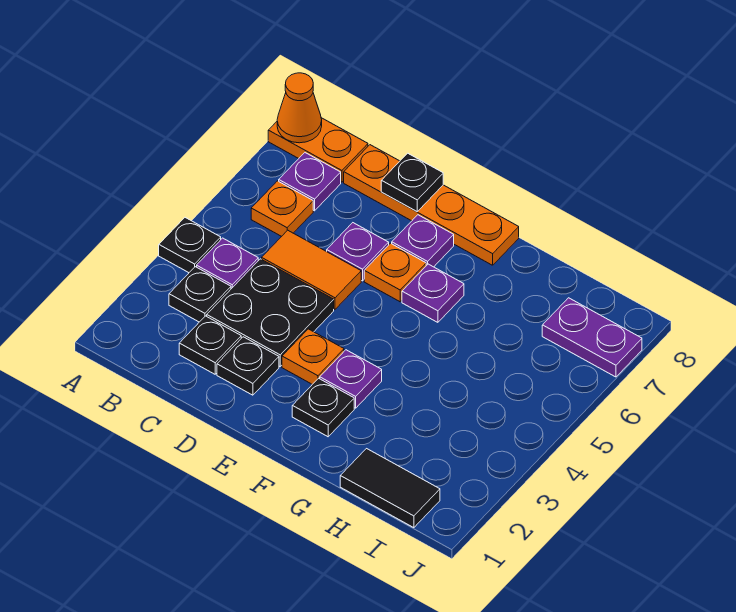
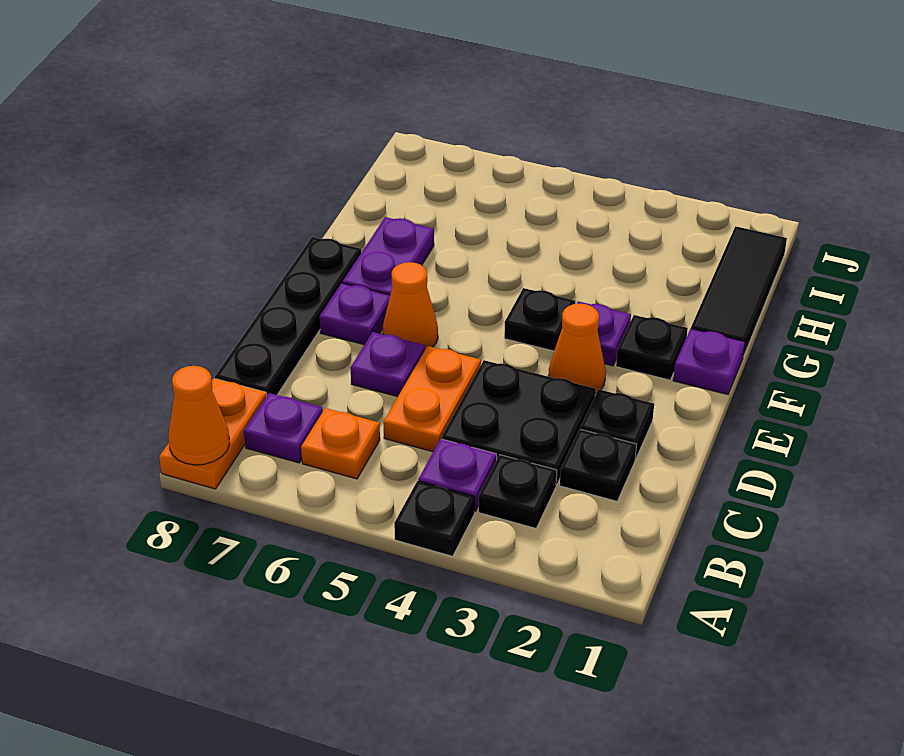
orange tile C5:D5 level 1 -> orange plate C5:D5 level 1
orange plate C8:F8 level 1 -> black plate C8:F8 level 1
black plate D8 level 2 -> black plate F4 level 1
orange plate E3 level 1 -> orange cone E3 level 1
orange plate E6 level 1 -> orange cone E6 level 1
purple plate F6 level 1 -> purple plate F1 level 1
black tile H1:I1 level 1 -> black tile G1:I1 level 1
purple plate I7:J7 level 1 -> purple plate F7:G7 level 1

